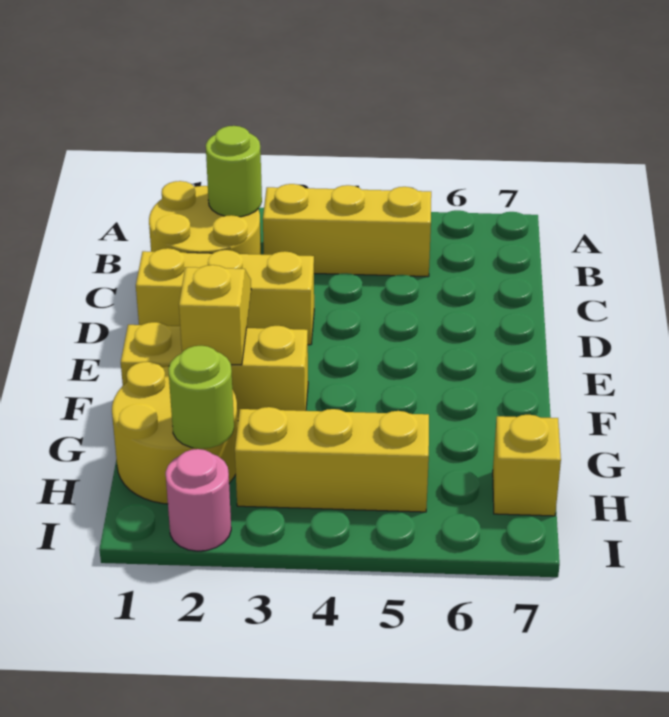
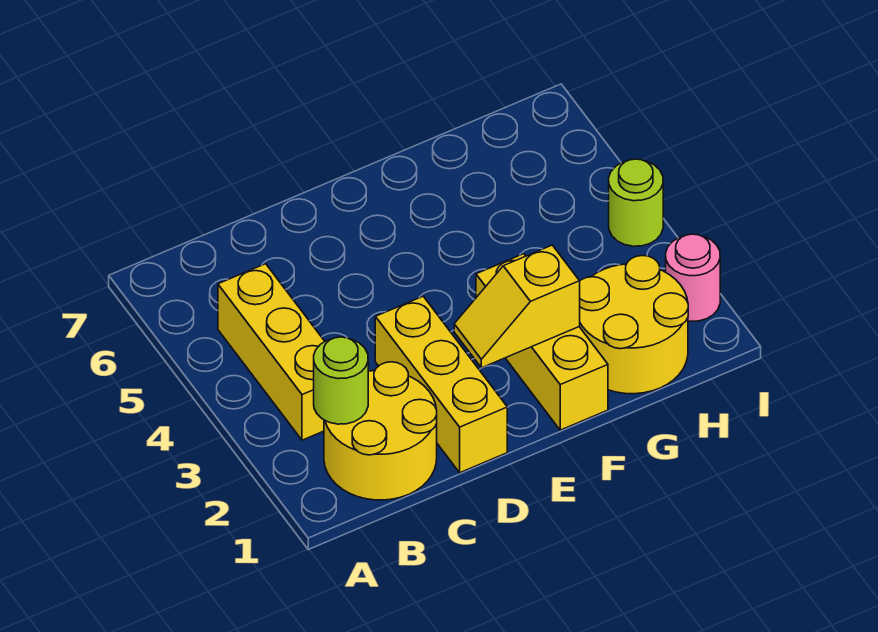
lime round brick H2 level 2 -> lime round brick I4 level 1
yellow brick H3:H5 level 1 -> none
yellow brick H7 level 1 -> none

